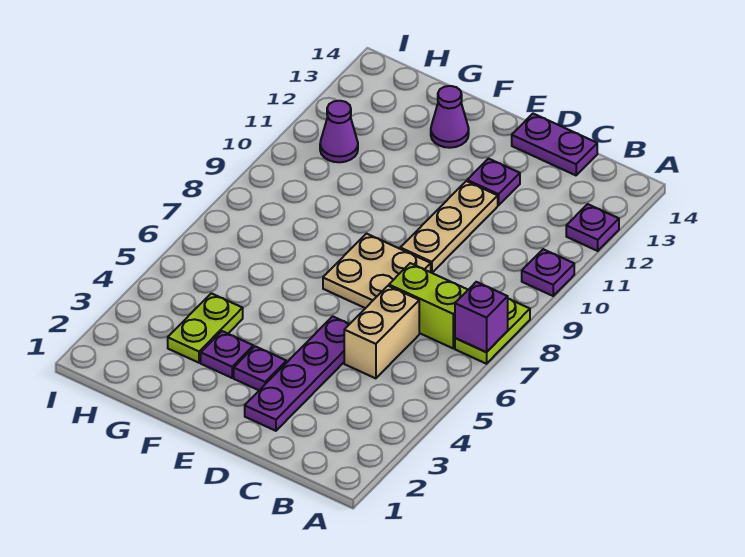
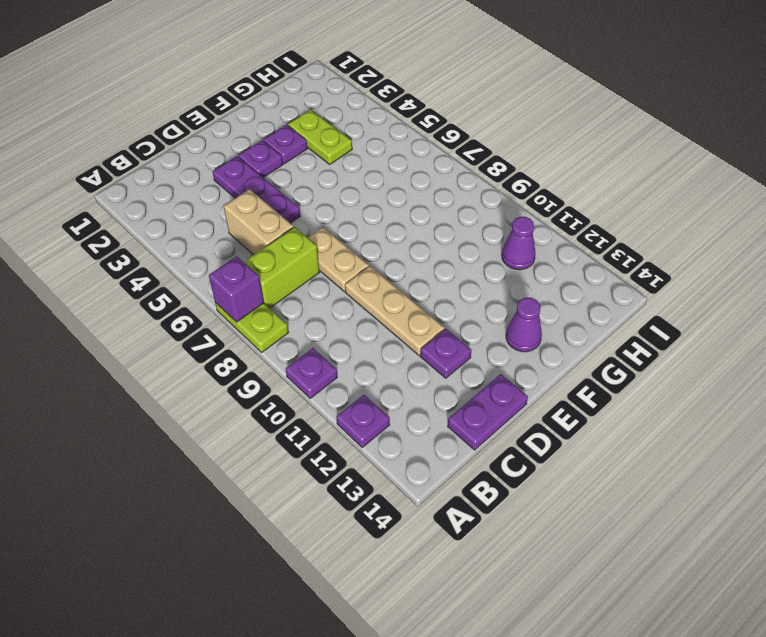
purple plate D2:D5 level 1 -> purple plate D3:D5 level 1
tan plate D7:E8 level 1 -> tan plate D7:D8 level 1

